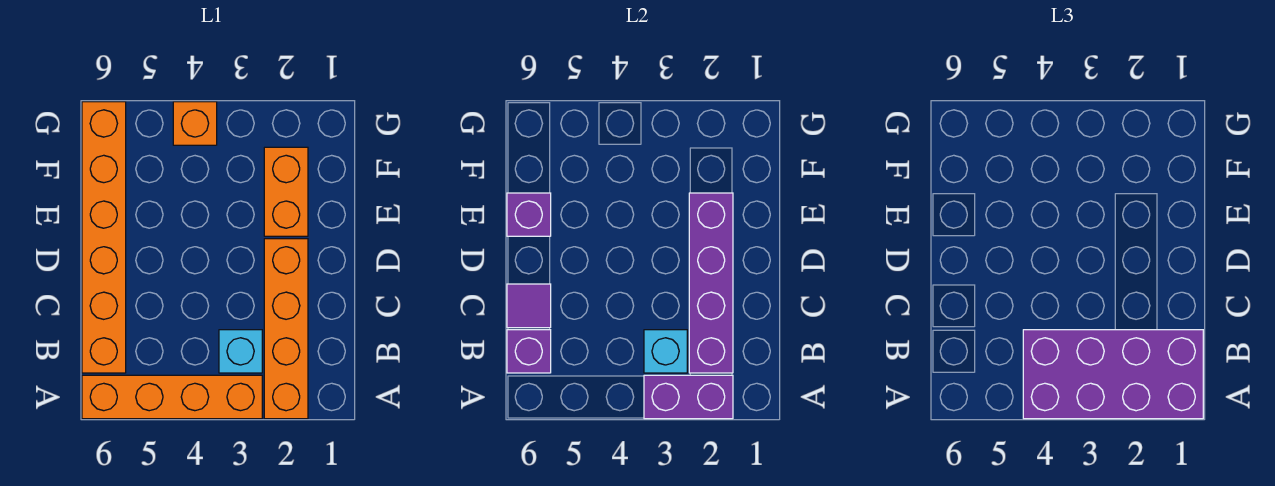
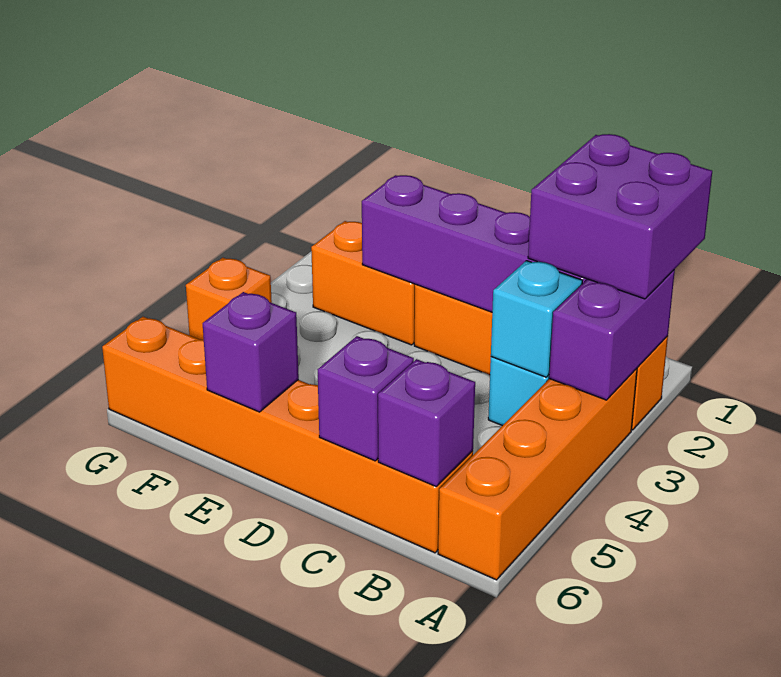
purple brick A1:B4 level 3 -> purple brick A1:B2 level 3
purple tile C6 level 2 -> purple brick C6 level 2

